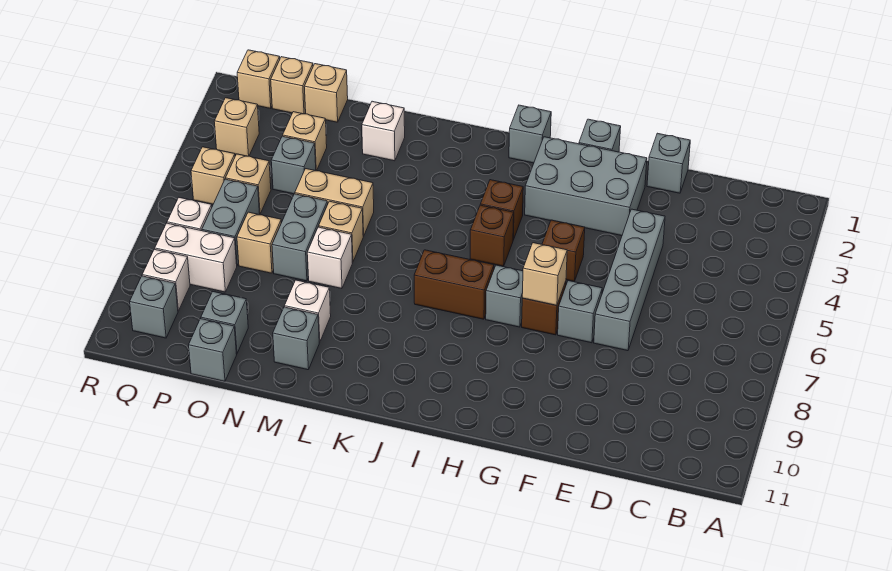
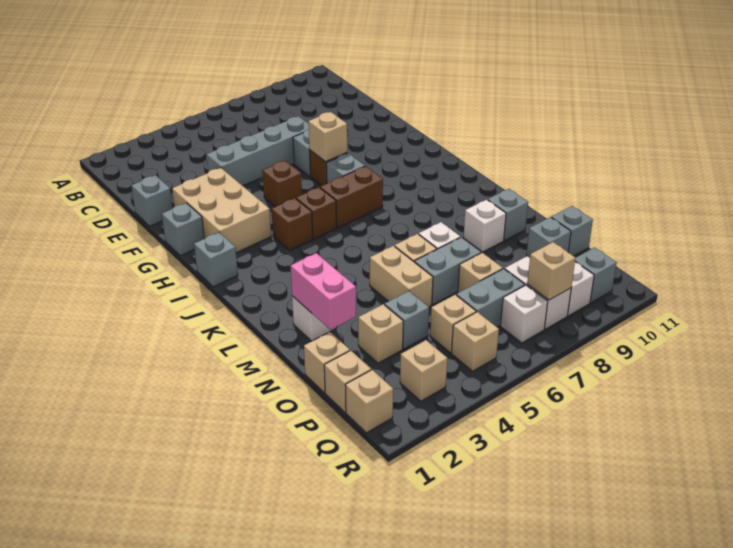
grey brick F2:H3 level 1 -> tan brick F2:H3 level 1
brown brick I7:J7 level 1 -> brown brick I6:I7 level 1
none -> pink brick M2:N2 level 2
none -> tan brick Q8 level 2

